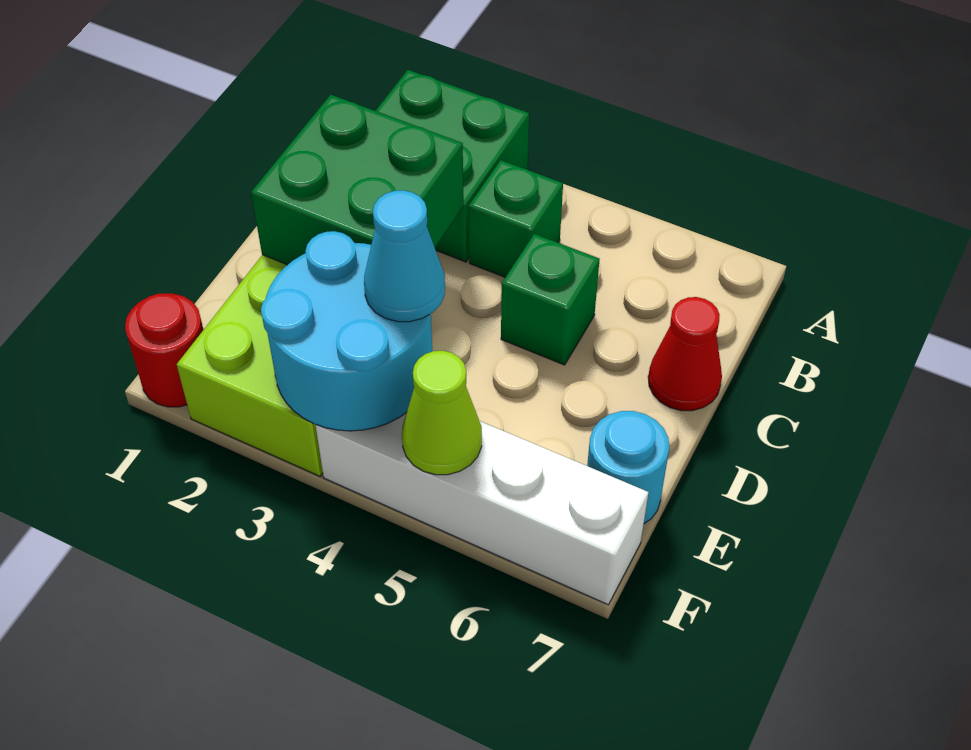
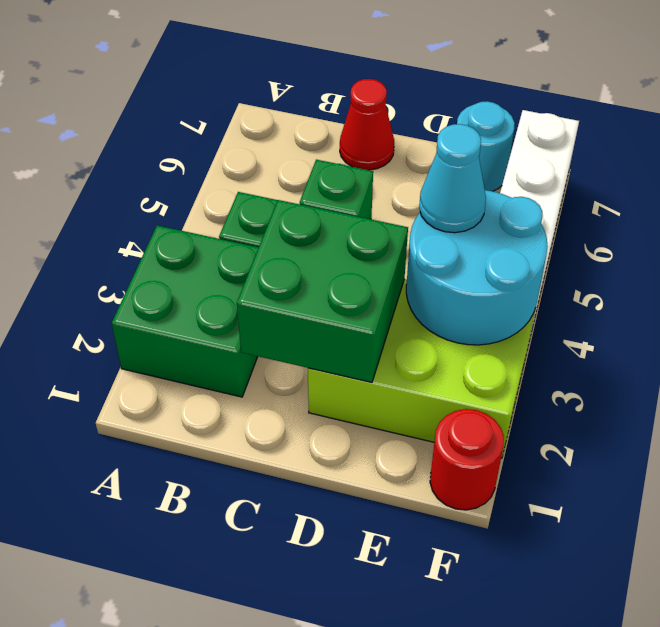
lime cone F5 level 2 -> none

